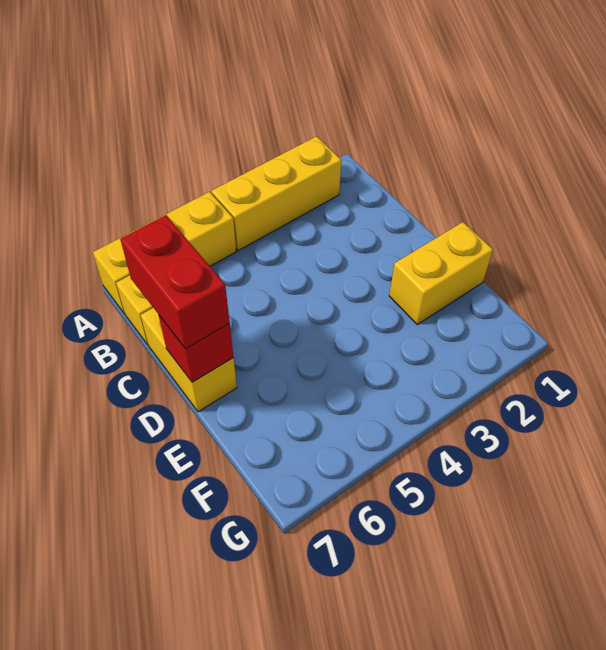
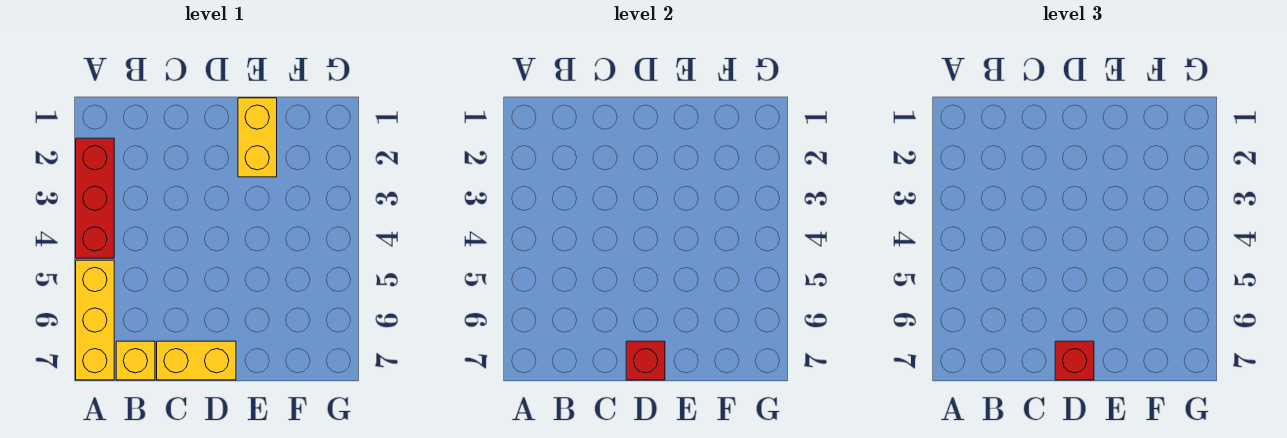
yellow brick A2:A4 level 1 -> red brick A2:A4 level 1
red brick C7:D7 level 3 -> red brick D7 level 3

